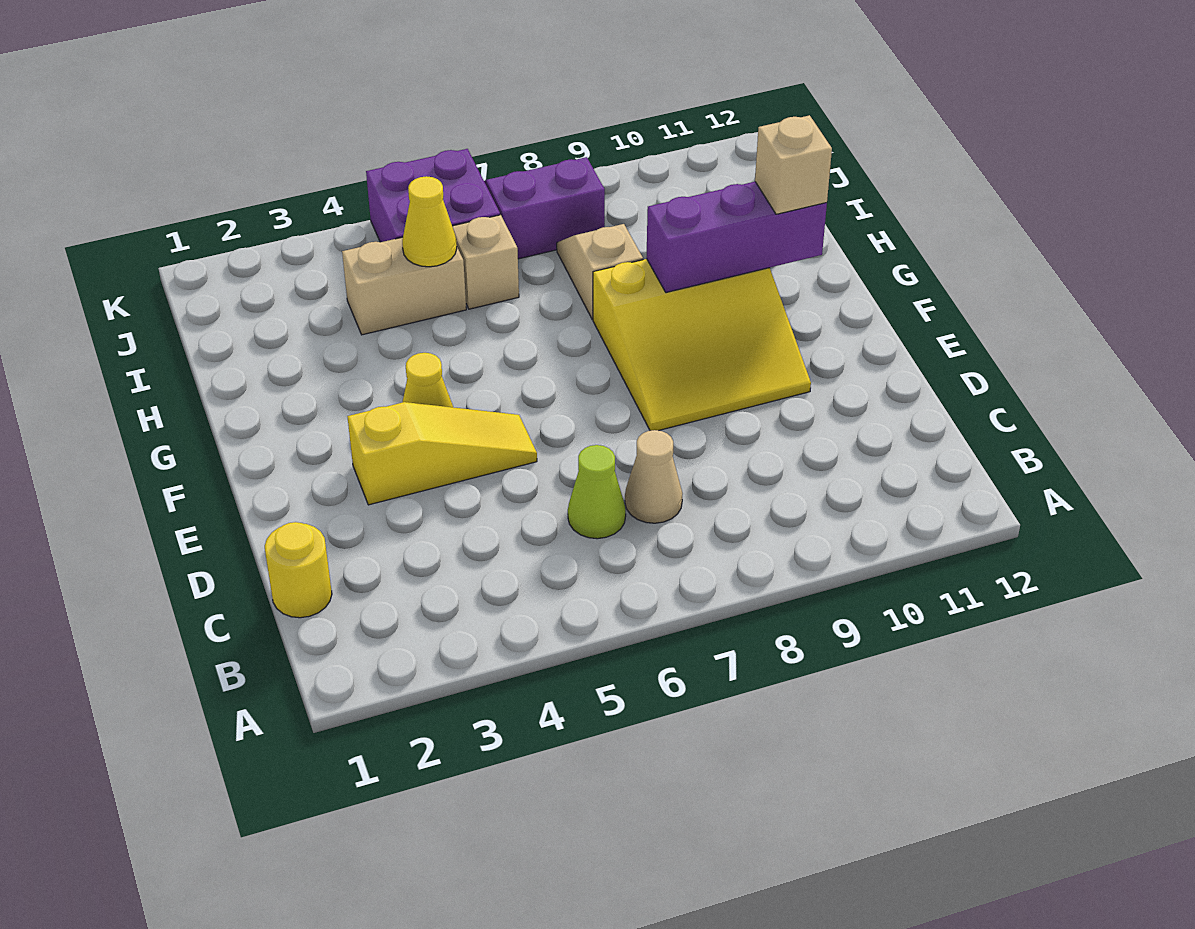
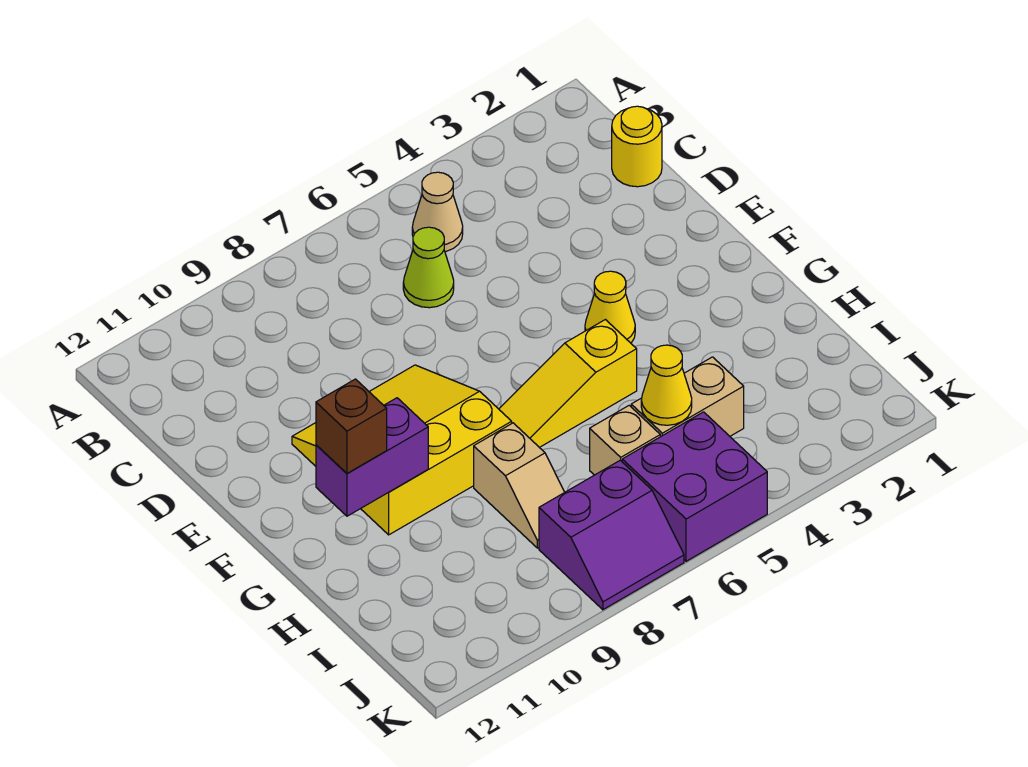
tan cone C7 level 1 -> tan cone B5 level 1
yellow slope E3:E5 level 1 top 3 -> yellow slope G5:G7 level 1 top 5
purple brick G9:G11 level 2 -> purple brick G10:G11 level 2
tan brick G11 level 3 -> brown brick G11 level 3

